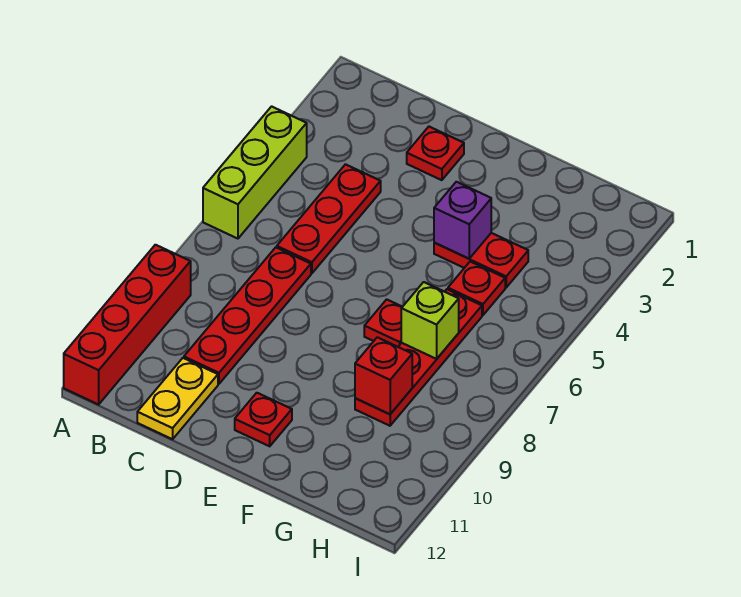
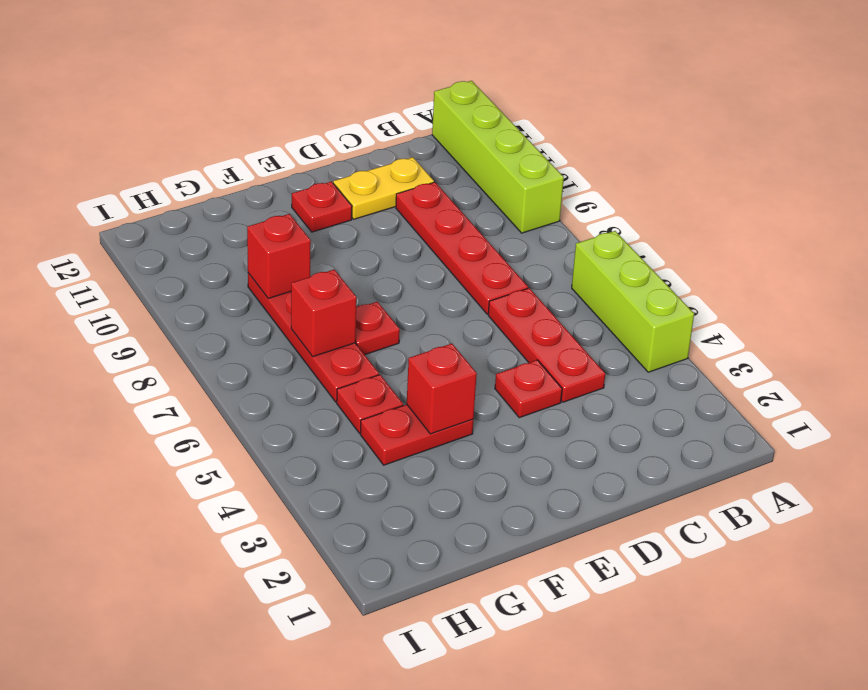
red brick A9:A12 level 1 -> lime brick A9:A12 level 1
yellow plate C11:C12 level 1 -> yellow plate C11:D11 level 1
red plate D2 level 1 -> red plate D4 level 1
purple brick F4 level 2 -> red brick F4 level 2
lime brick G7 level 2 -> red brick G7 level 2

